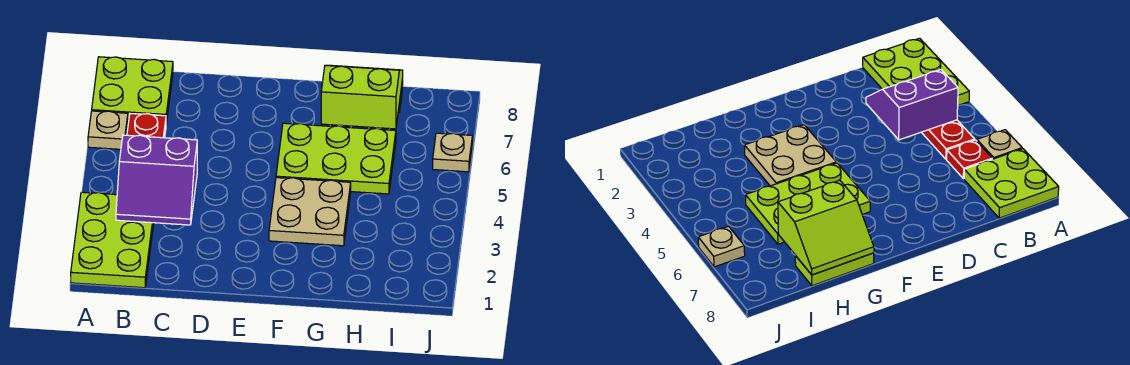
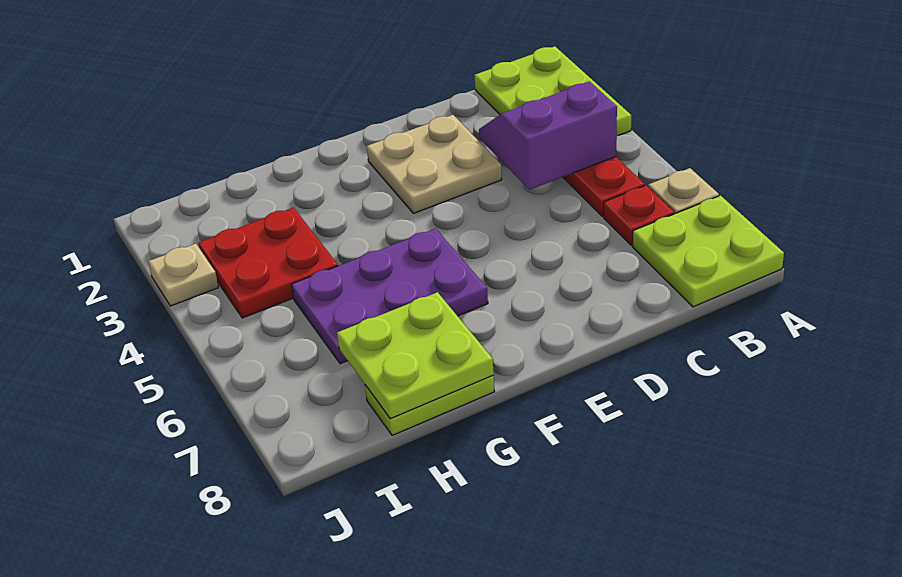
tan plate F3:G4 level 1 -> tan plate D2:E3 level 1
lime plate F5:H6 level 1 -> purple plate F5:H6 level 1
lime slope G7:H8 level 2 top 7 -> lime plate G7:H8 level 2
none -> red plate H3:I4 level 1
tan plate J6 level 1 -> tan plate J3 level 1

